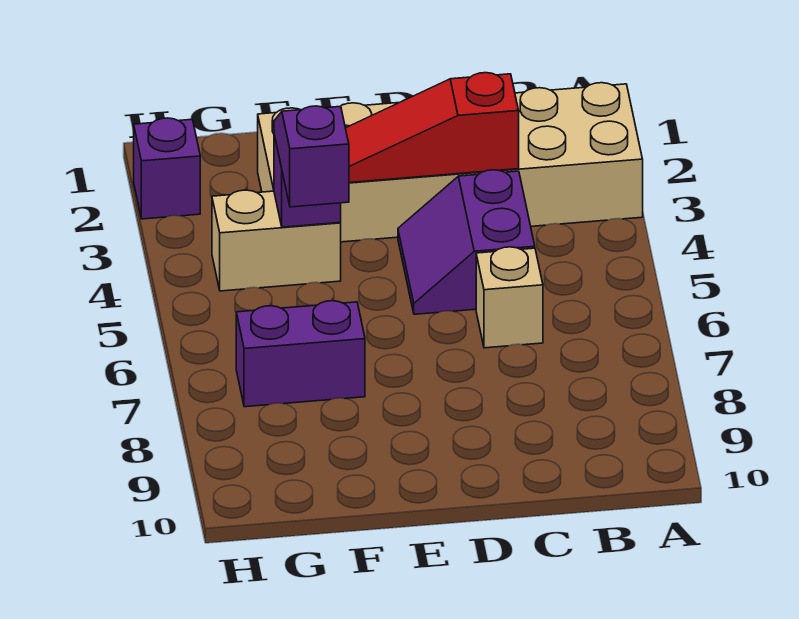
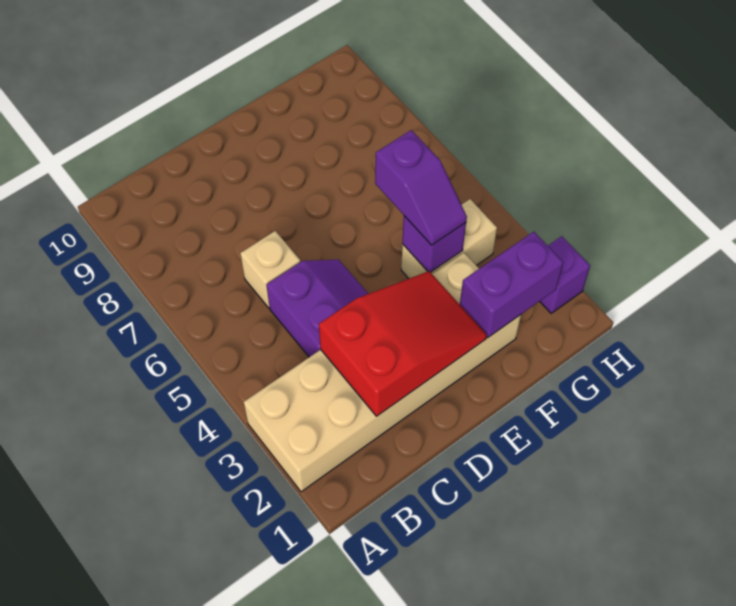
red slope C3:E3 level 2 top C -> red slope C2:E3 level 2 top C
purple brick F7:G7 level 1 -> purple brick F2:G2 level 2

